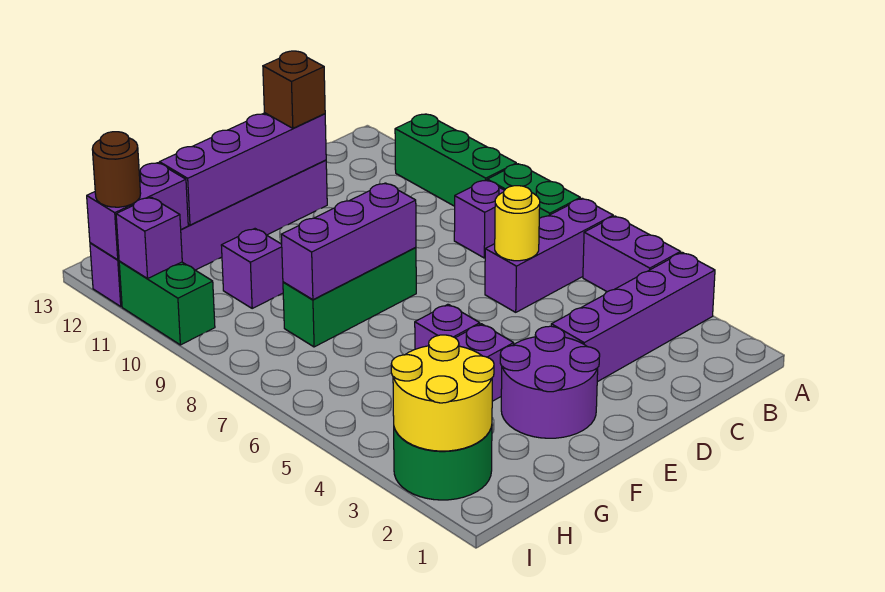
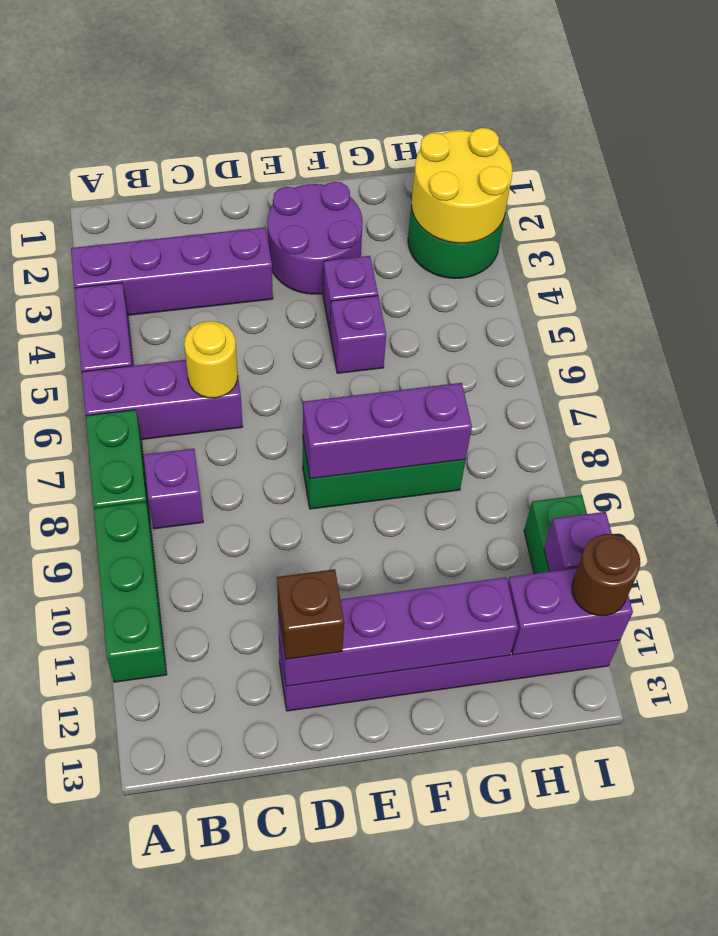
purple brick G10 level 1 -> none

